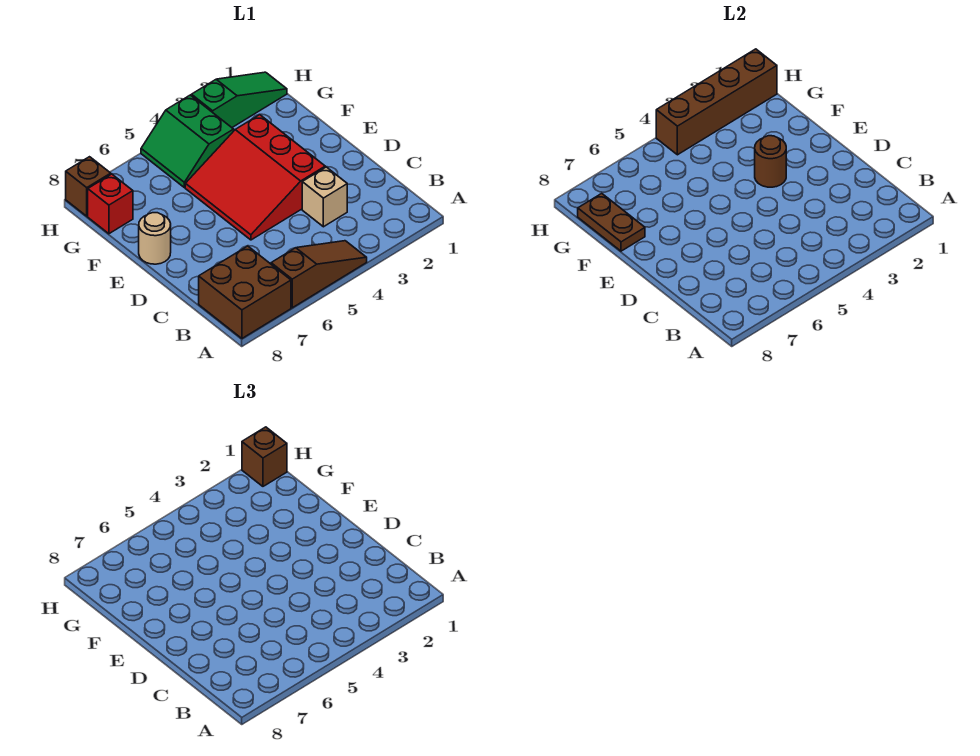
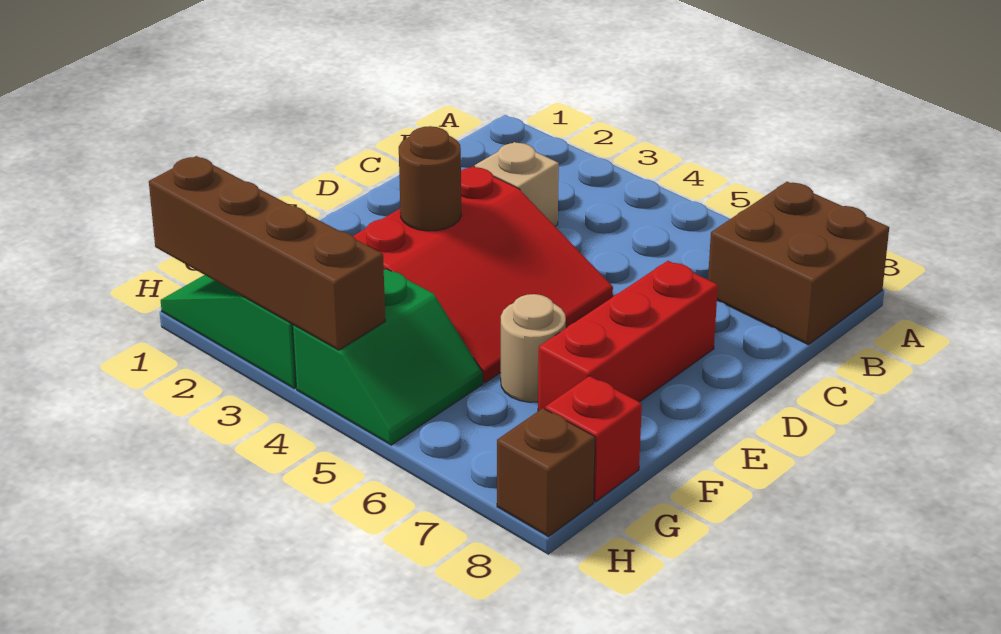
brown slope A4:A6 level 1 top 6 -> none
none -> red brick D7:F7 level 1
tan round brick E8 level 1 -> tan round brick F6 level 1
brown plate F8:G8 level 2 -> none
brown brick H1 level 3 -> none

